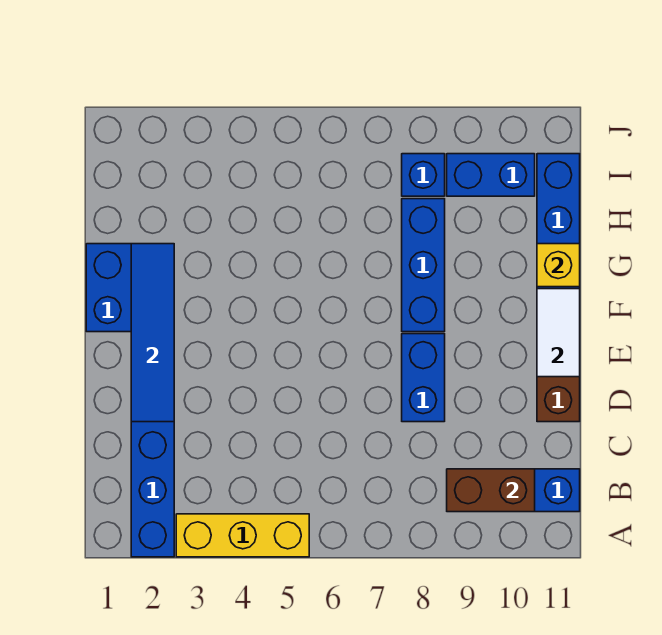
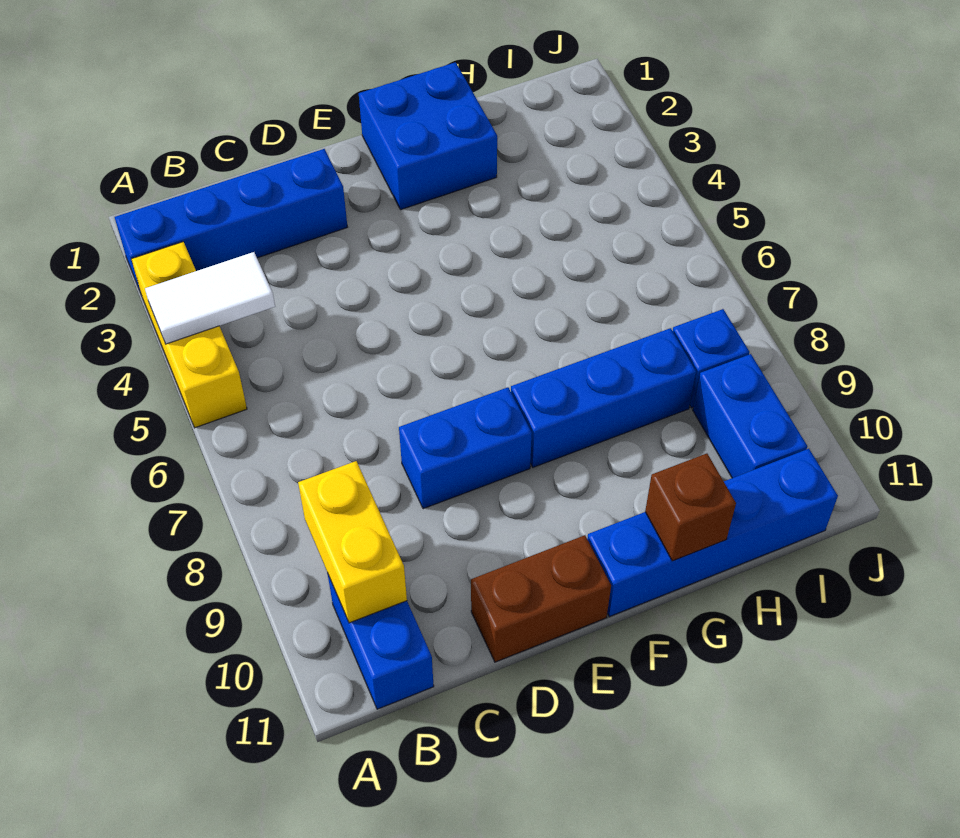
brown brick B9:B10 level 2 -> yellow brick B9:B10 level 2
blue tile D2:G2 level 2 -> none
white tile E11:F11 level 2 -> white tile A4:B4 level 2
yellow brick G11 level 2 -> brown brick G11 level 2

